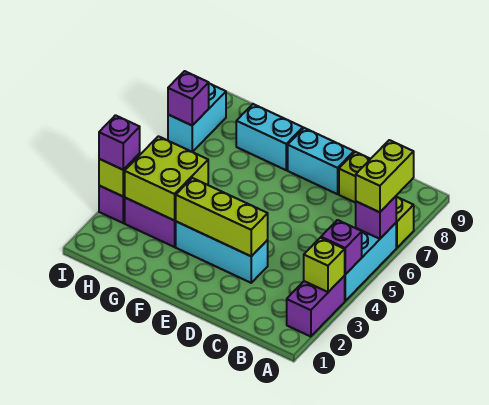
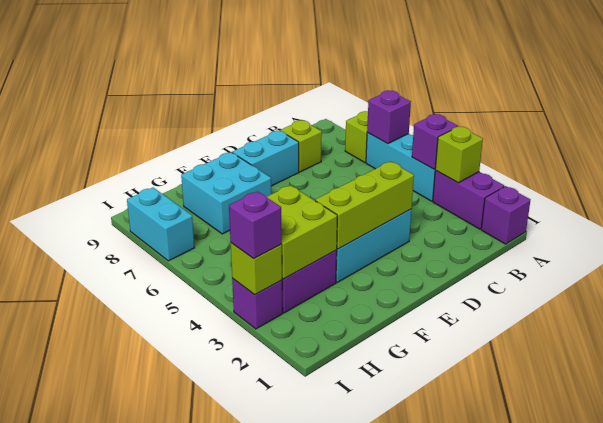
lime brick A6:A7 level 3 -> none
cyan brick F8:G8 level 1 -> cyan brick F7:G8 level 1
purple brick I7 level 2 -> purple brick A1 level 1

